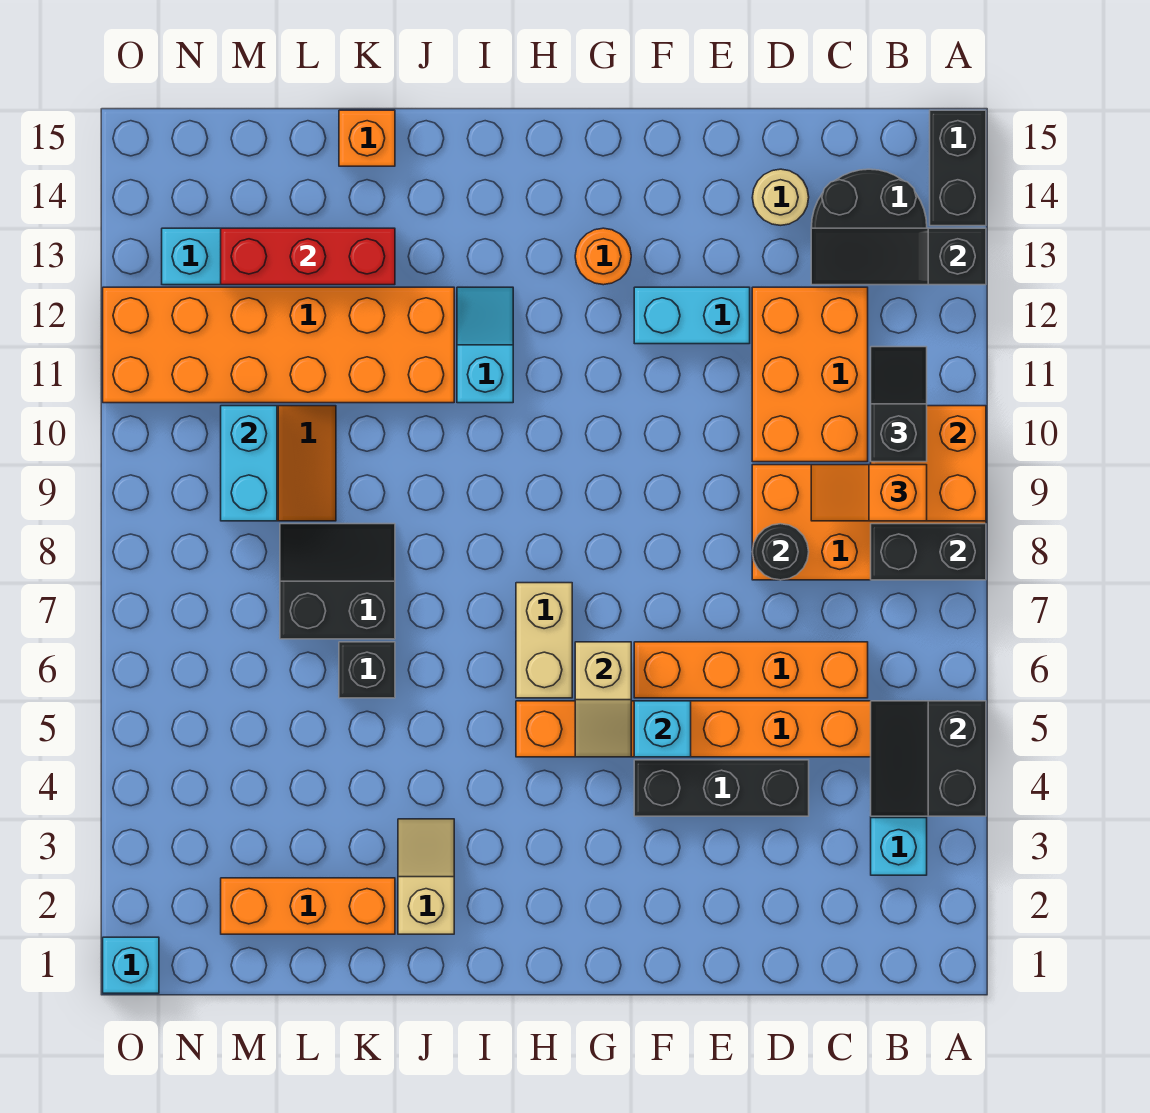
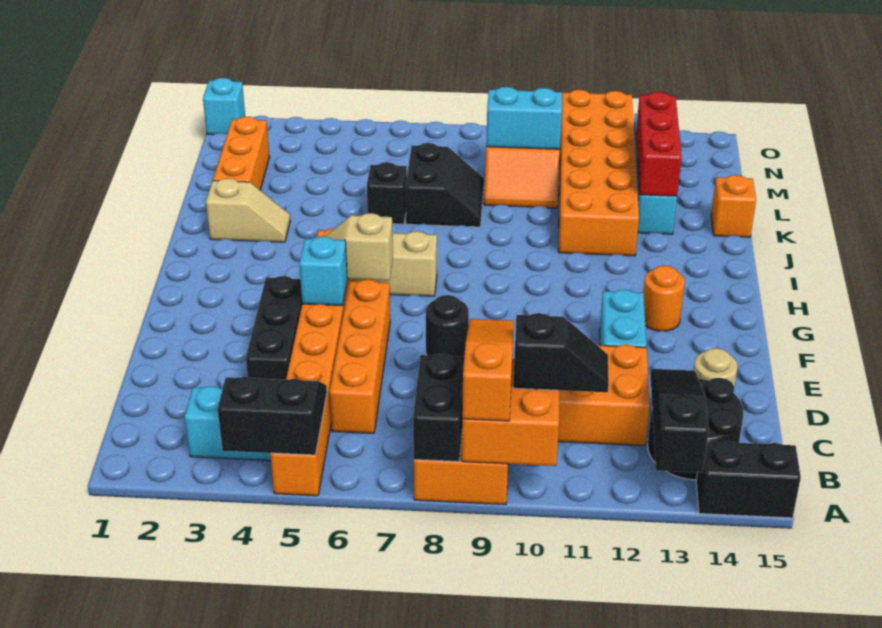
orange slope B9:C9 level 3 top B -> orange slope A9:C9 level 3 top A
cyan slope I11:I12 level 1 top 11 -> none

